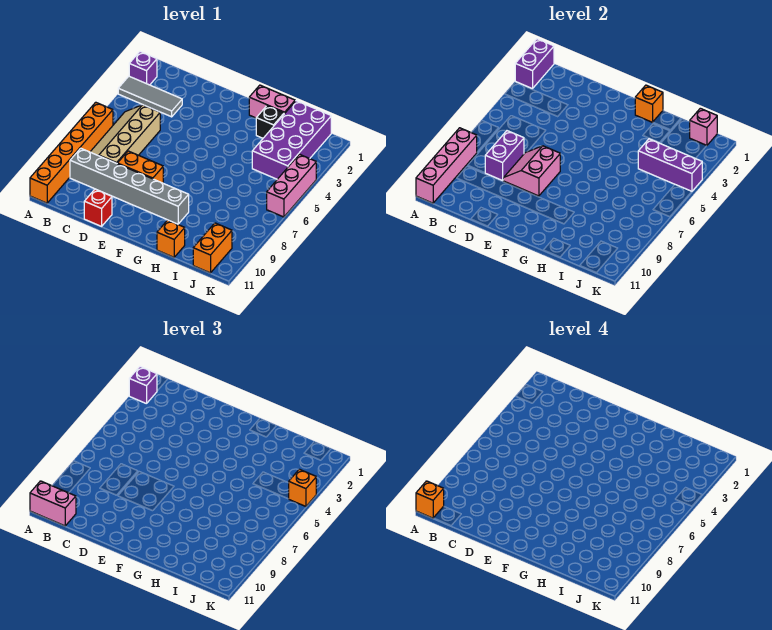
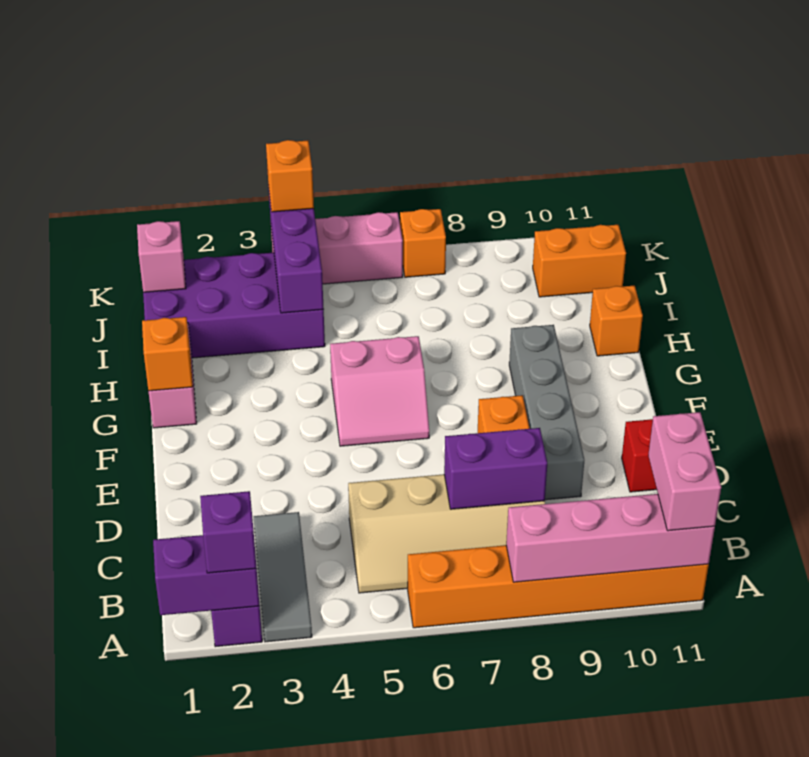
orange brick A11 level 4 -> orange brick K7 level 1
grey brick B9:G9 level 1 -> grey brick D9:G9 level 1
pink slope D7:E8 level 2 top E -> pink slope F5:G6 level 1 top G
black brick H2 level 1 -> none

